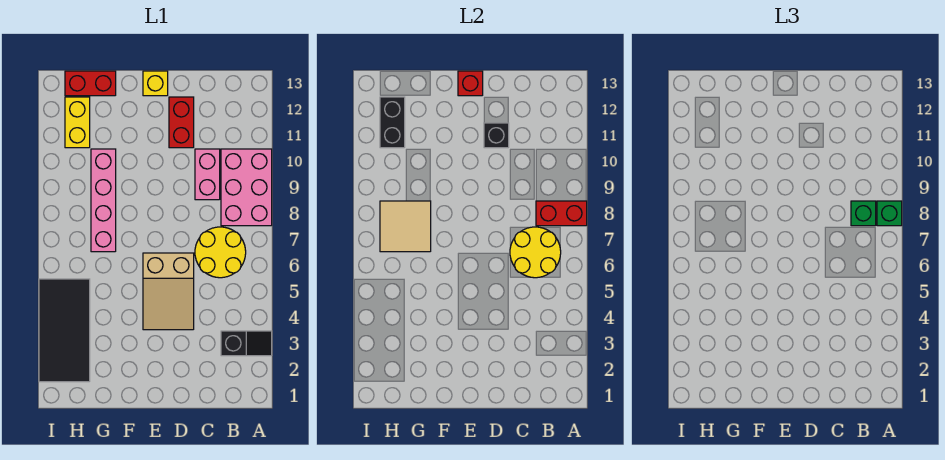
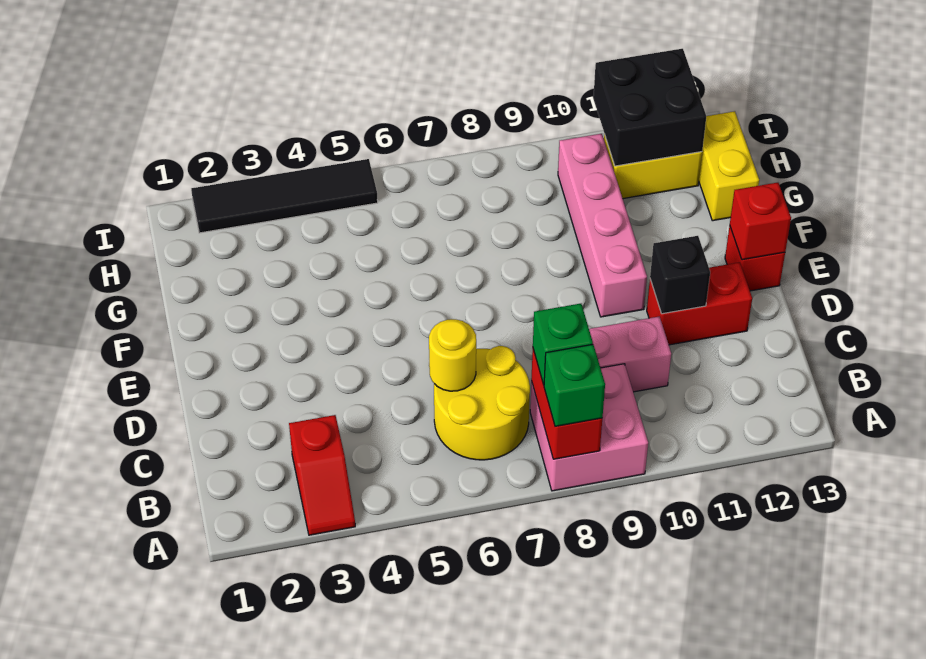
black slope A3:B3 level 1 top B -> red slope A3:B3 level 1 top B
pink brick A8:B10 level 1 -> pink brick A8:B9 level 1
yellow round brick B6:C7 level 2 -> yellow round brick C6 level 2
tan slope D4:E6 level 1 top 6 -> none
yellow brick E13 level 1 -> red brick E13 level 1
pink brick G7:G10 level 1 -> pink brick E10:H10 level 1
tan tile G7:H8 level 2 -> none
red brick G13:H13 level 1 -> yellow brick G13:H13 level 1
black tile H2:I5 level 1 -> black tile I2:I5 level 1
black brick H11:H12 level 2 -> black brick H11:I12 level 2

